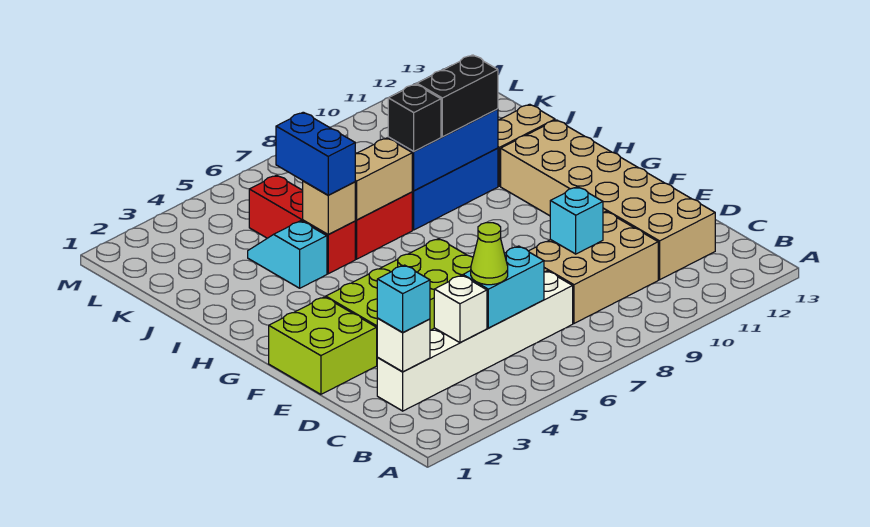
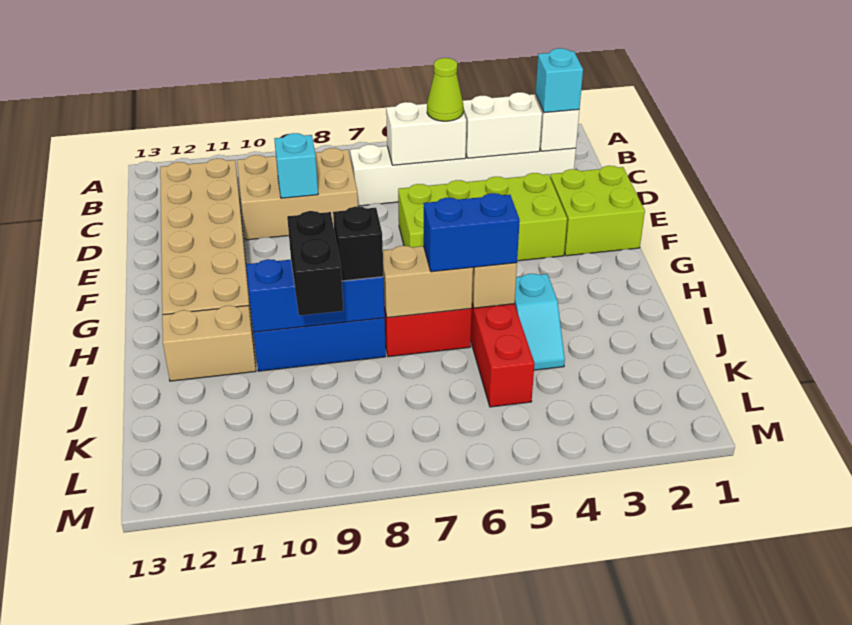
white brick C4 level 2 -> white brick C3:C4 level 2
cyan brick C5:C6 level 2 -> white brick C5:C6 level 2
blue brick I5:J5 level 3 -> blue brick I5:I6 level 3
black brick I9:I10 level 3 -> black brick I9:J9 level 3

